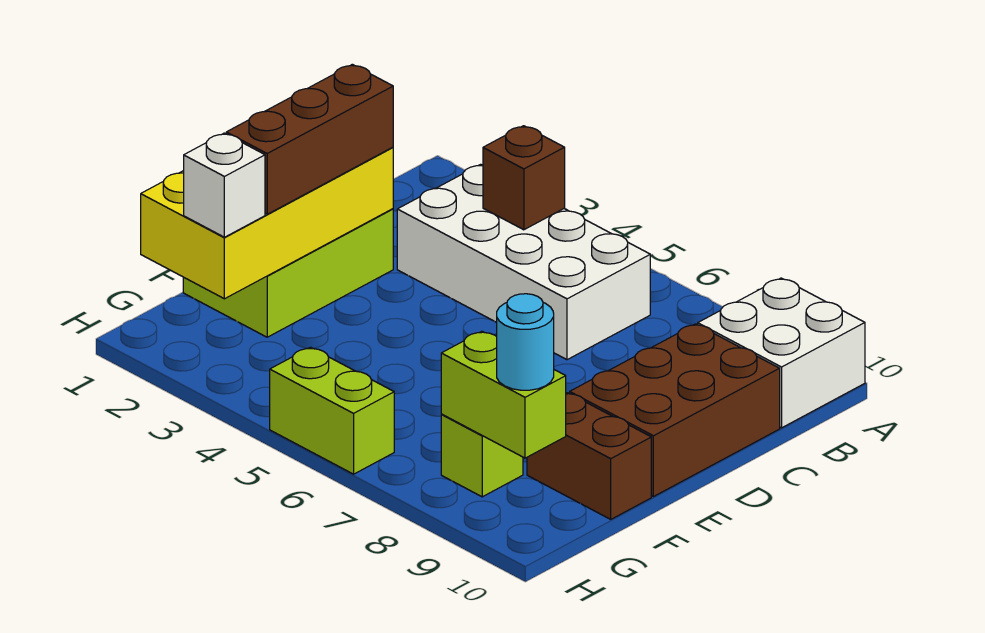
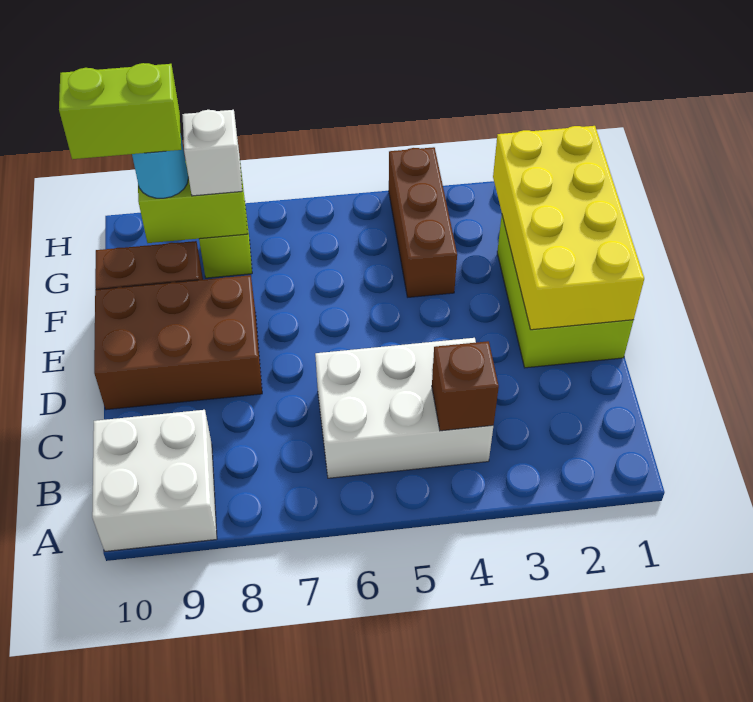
white brick B3:C6 level 1 -> white brick B4:C6 level 1
brown brick C9:E10 level 1 -> brown brick D8:E10 level 1
brown brick D2:F2 level 3 -> brown brick F4:H4 level 1
white brick G2 level 3 -> white brick G8 level 3
lime brick H5:H6 level 1 -> lime brick G9:G10 level 4

